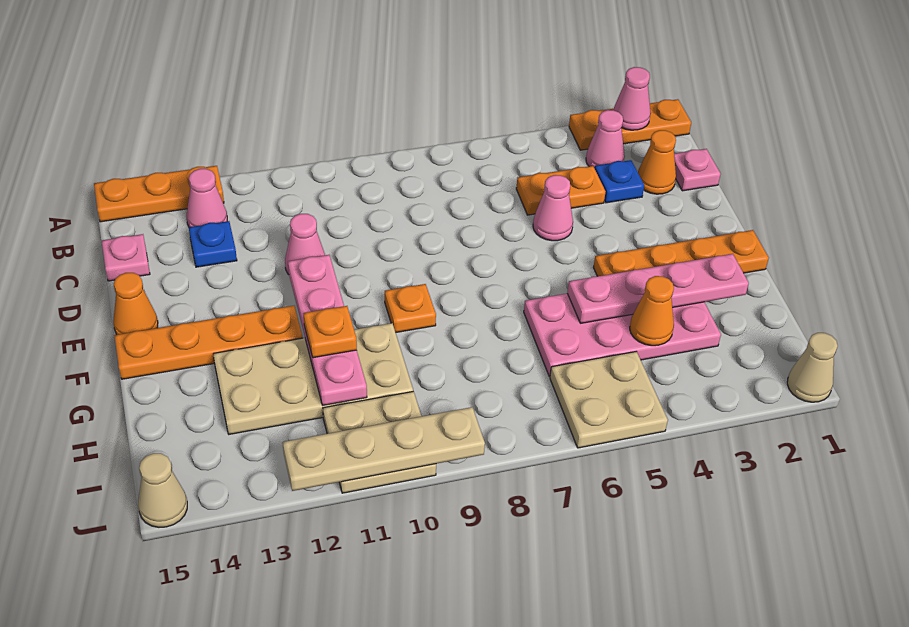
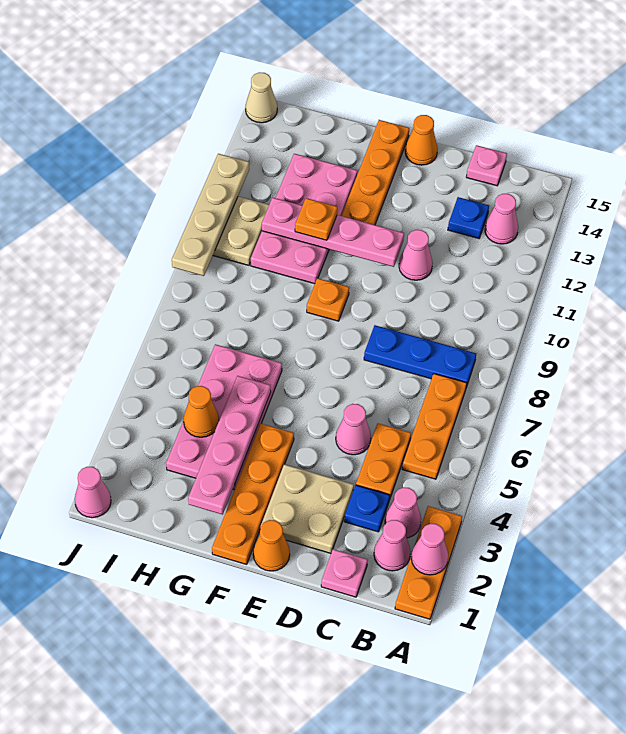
orange plate A13:A15 level 1 -> orange plate B5:B7 level 1
none -> pink cone B2 level 1
none -> blue plate B8:D8 level 1
orange cone C2 level 1 -> orange cone E1 level 1
tan plate G10:H13 level 1 -> pink plate G10:H13 level 1
tan plate I5:J6 level 1 -> tan plate D2:E3 level 1
tan cone J1 level 1 -> pink cone J1 level 1

